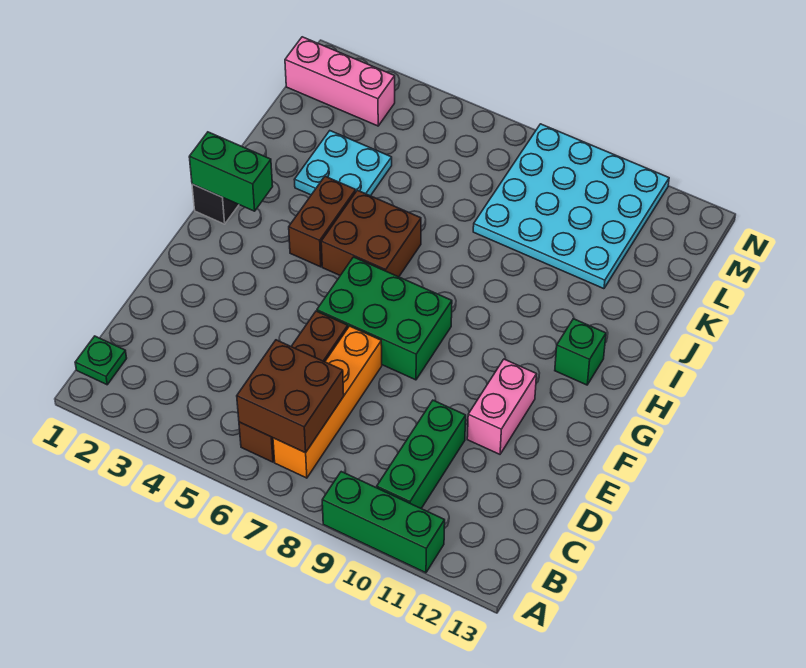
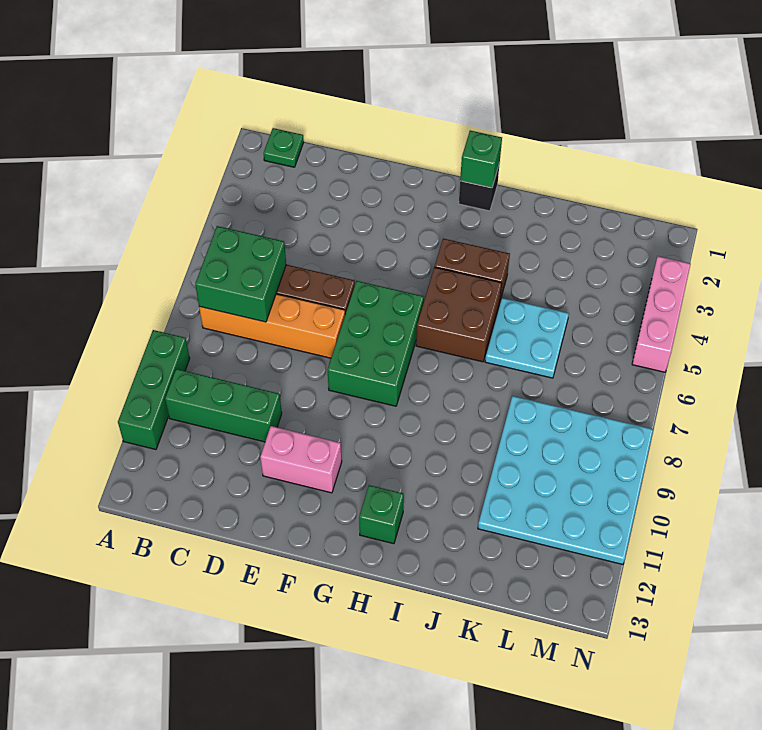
brown brick B6:C7 level 2 -> green brick B6:C7 level 2
green brick H1:H2 level 2 -> green brick H1 level 2
cyan plate J3:K4 level 1 -> cyan plate J5:K6 level 1
pink brick M1:M3 level 1 -> pink brick N3:N5 level 1

